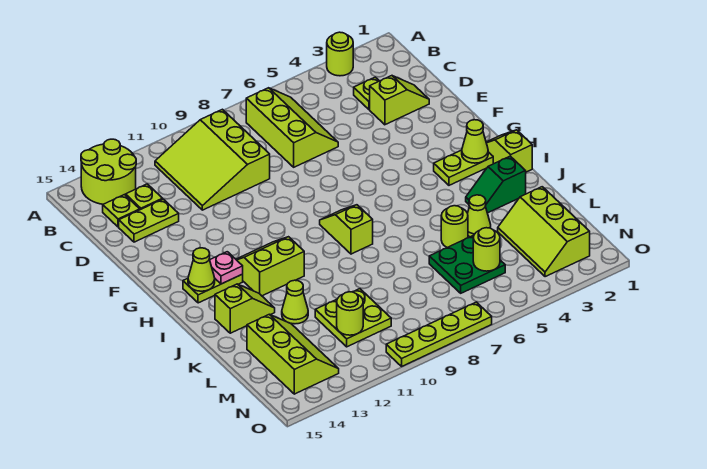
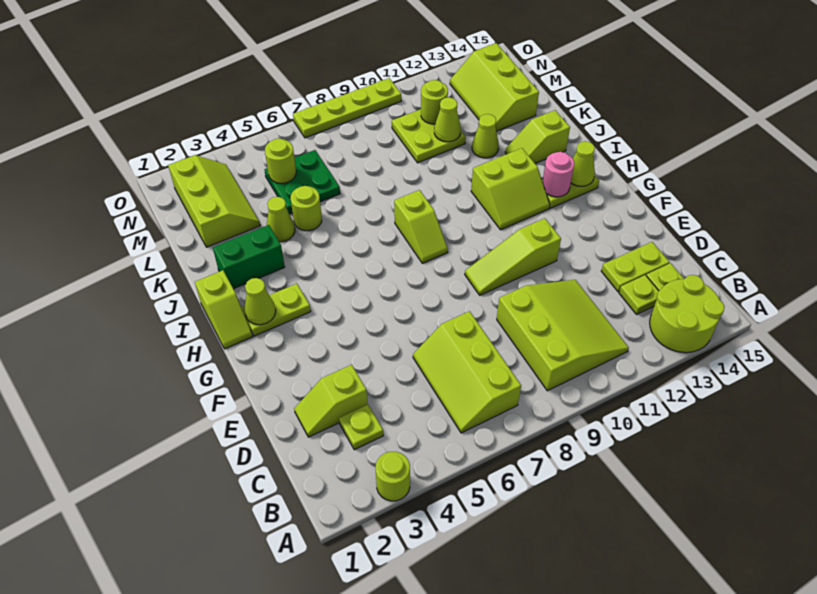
none -> lime slope F9:F11 level 1 top 11
pink plate H13 level 2 -> pink round brick H13 level 2
green slope J2:J3 level 1 top 2 -> green brick J2:J3 level 1
none -> lime cone L11 level 2

